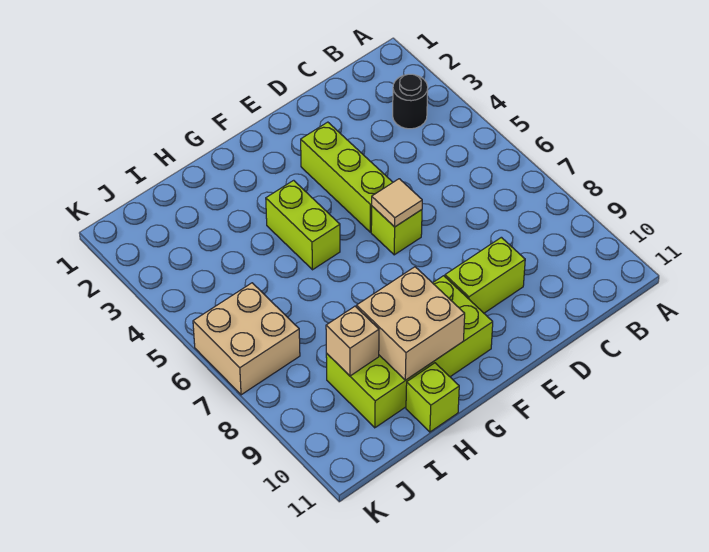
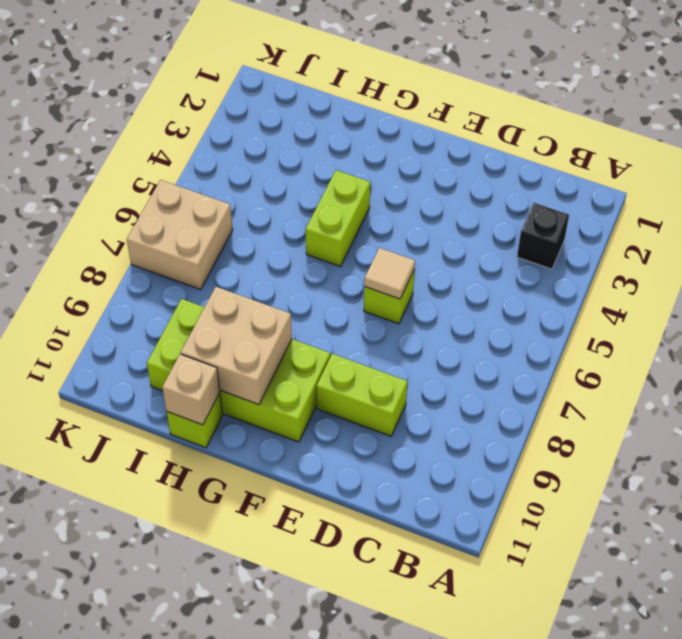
black round brick B3 level 1 -> black brick B3 level 1
lime brick E3:E5 level 1 -> none
tan brick I9 level 2 -> tan brick H11 level 2

